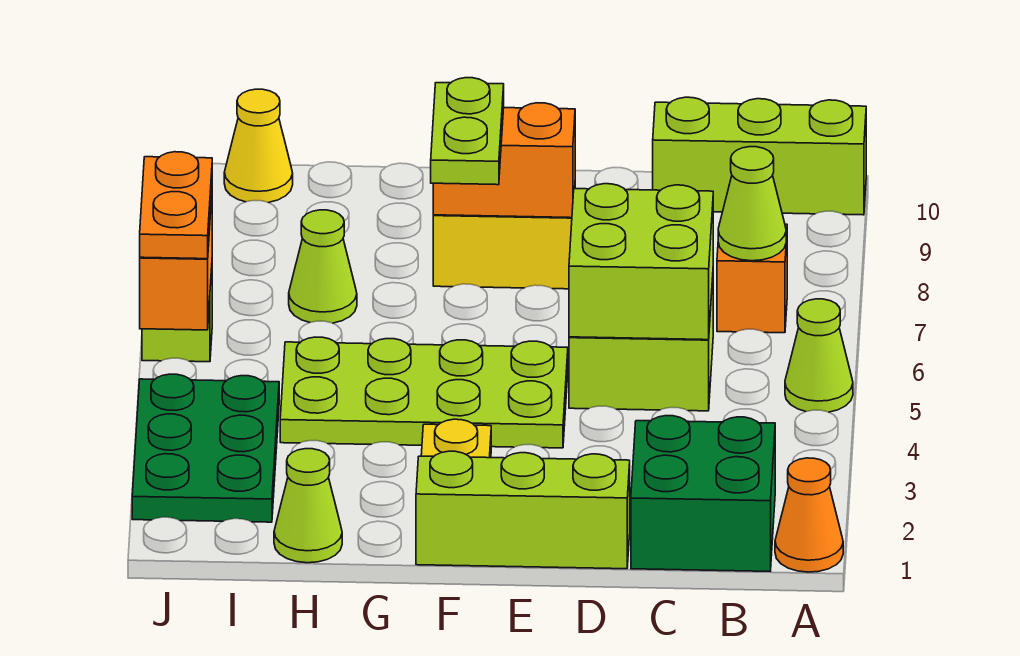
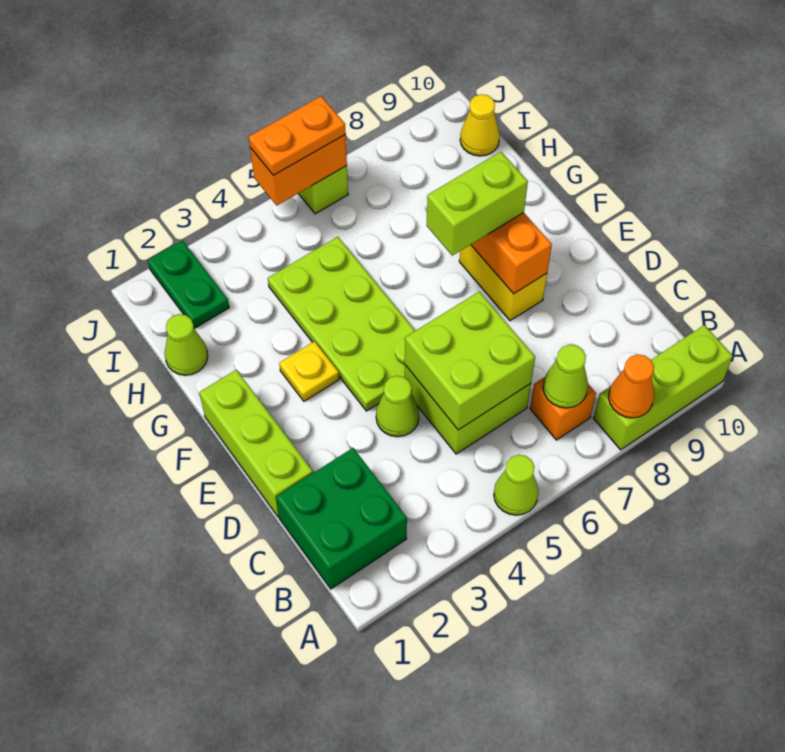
orange cone A1 level 1 -> orange cone A8 level 2
lime brick A10:C10 level 1 -> lime brick A8:A10 level 1
lime plate F7:F8 level 3 -> lime brick F7:F8 level 3
lime cone H7 level 1 -> lime cone D4 level 1
green plate I2:J4 level 1 -> green plate I2:J2 level 1

